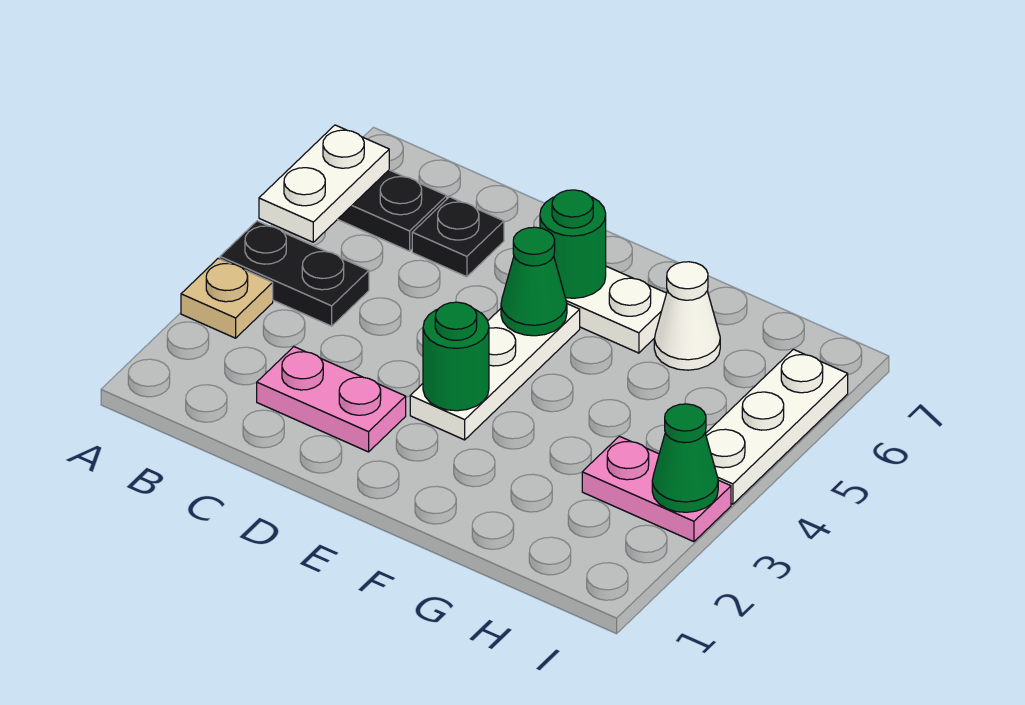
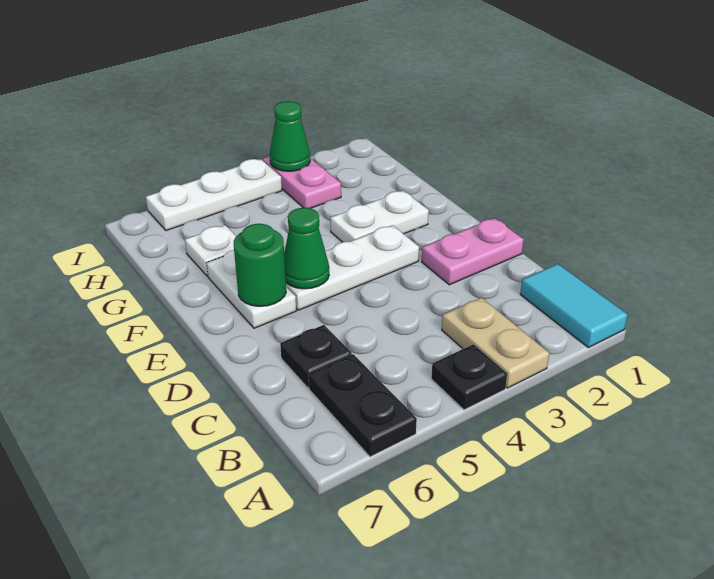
none -> cyan tile A1:B1 level 1
tan plate A3 level 1 -> tan plate A3:B3 level 1
black plate A4:B4 level 1 -> black plate A4 level 1
white plate A5:A6 level 2 -> white plate F2:F3 level 1
pink plate C2:D2 level 1 -> pink plate D1:D2 level 1
green round brick E3 level 2 -> none
white cone G6 level 1 -> white plate G6 level 1

